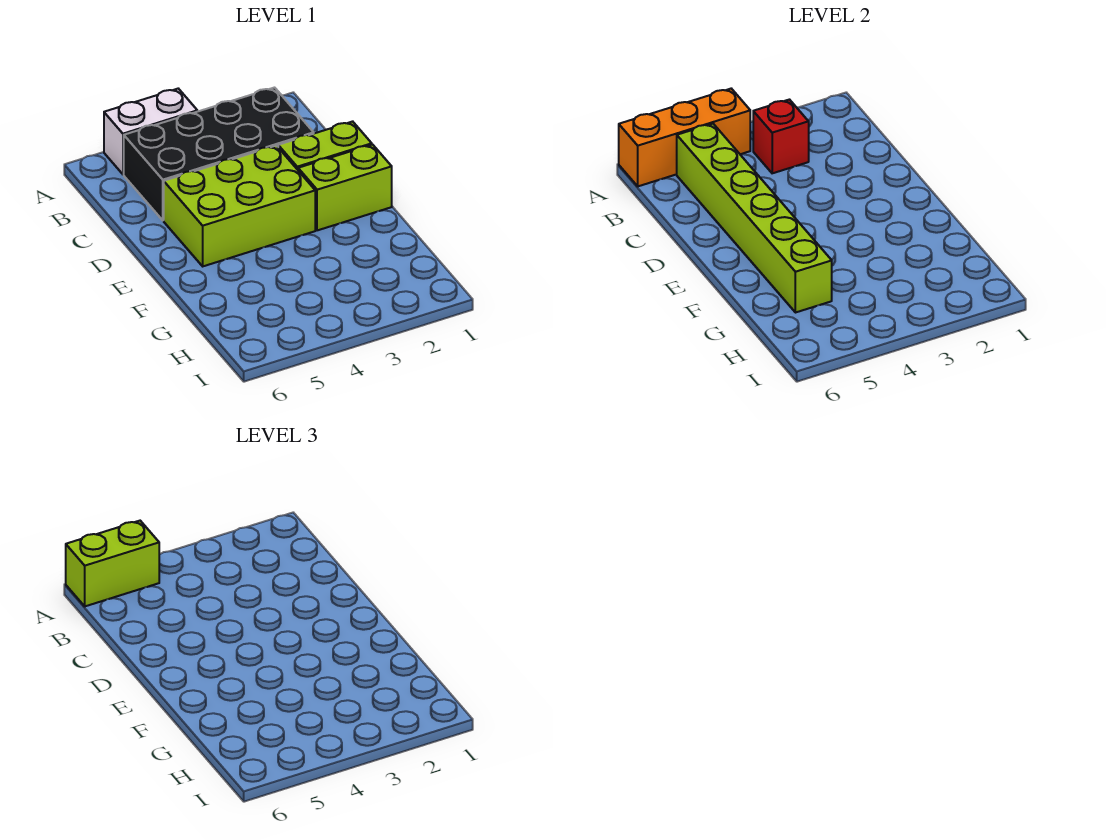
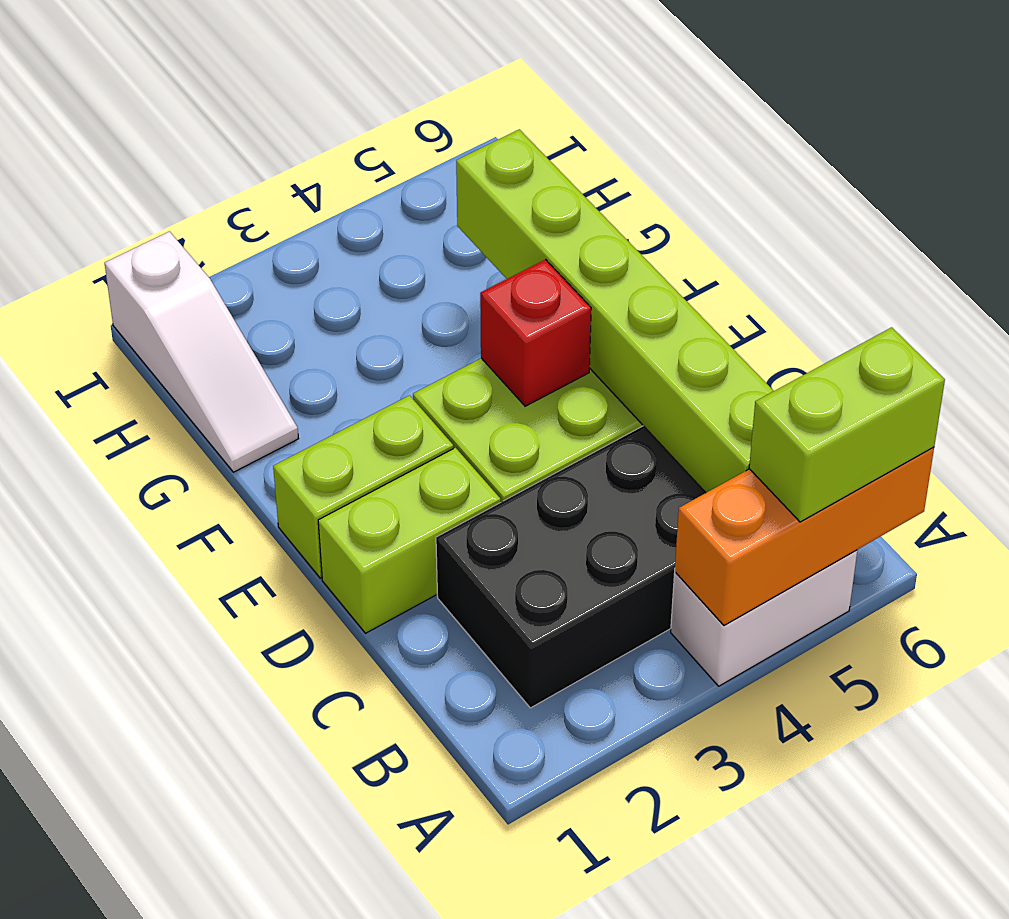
red brick B3 level 2 -> red brick E4 level 2
none -> white slope G1:I1 level 1 top I

